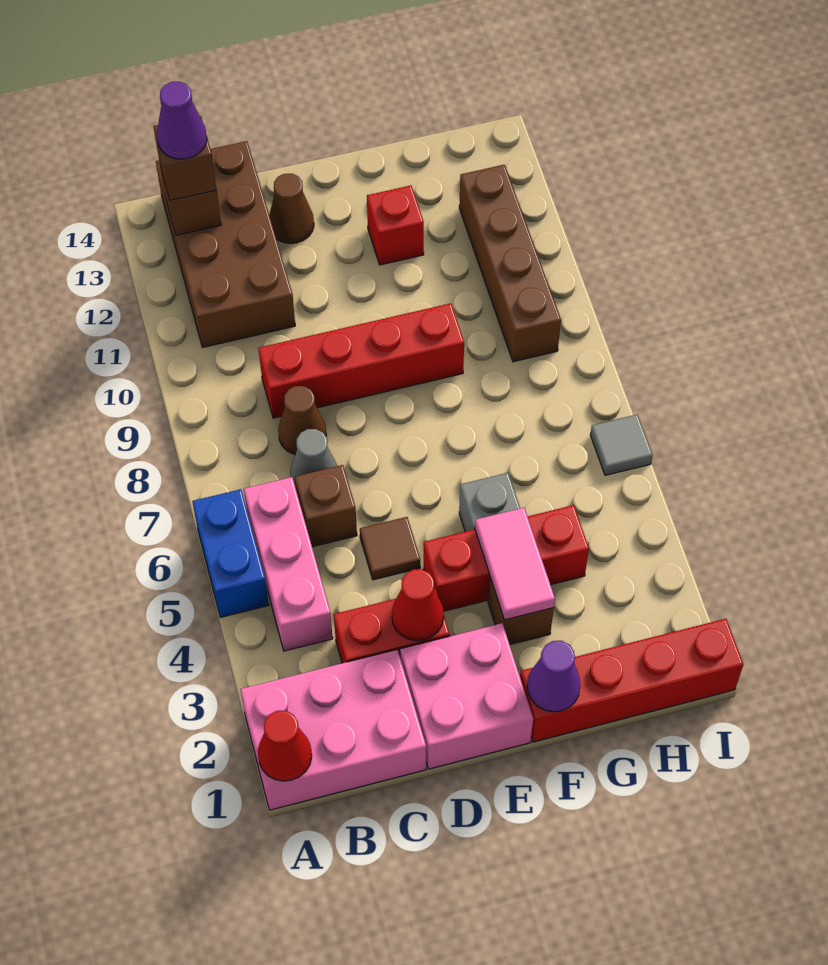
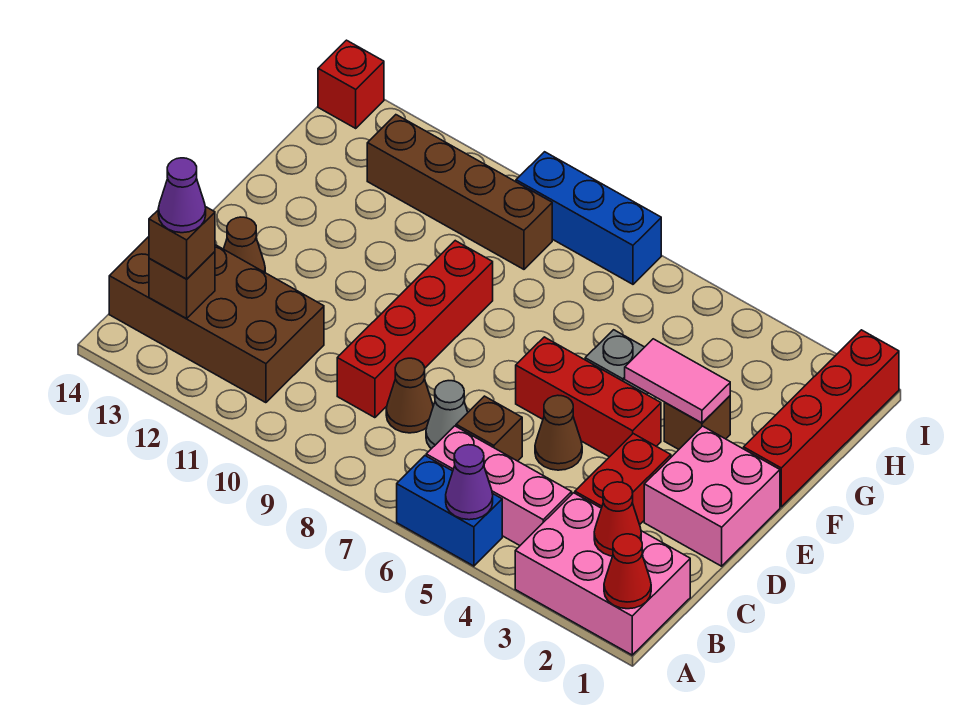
pink brick A1:C2 level 1 -> pink brick A1:B3 level 1
red cone D3 level 2 -> red cone B2 level 2
brown tile D5 level 1 -> brown cone D5 level 1
red brick E4:G4 level 1 -> red brick E4:E6 level 1
purple cone F1 level 2 -> purple cone A5 level 2
red brick F12 level 1 -> red brick I14 level 1
grey tile I6 level 1 -> none
none -> blue brick I7:I9 level 1

